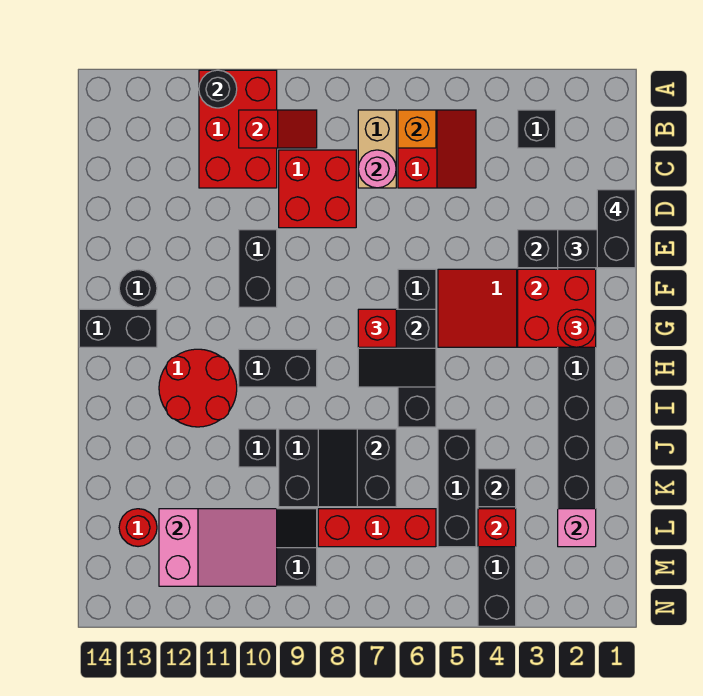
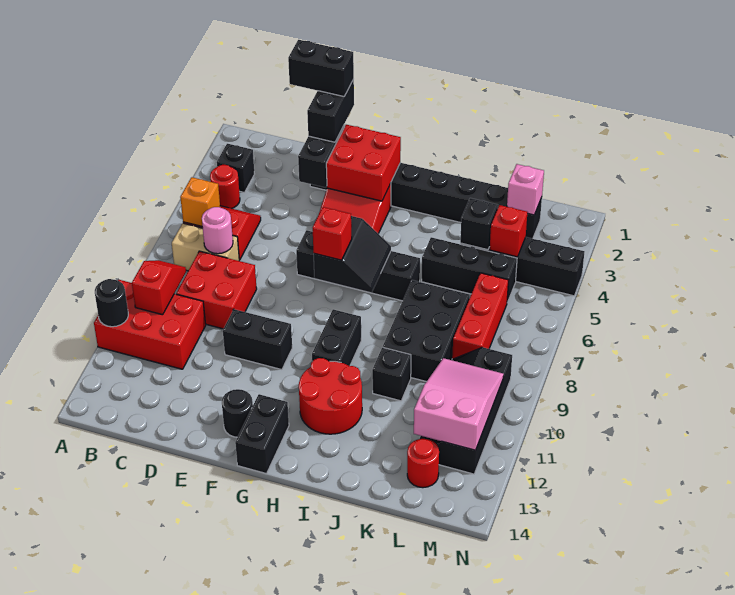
red round brick G2 level 3 -> red round brick B4 level 1
black slope J7:K8 level 2 top 7 -> none

